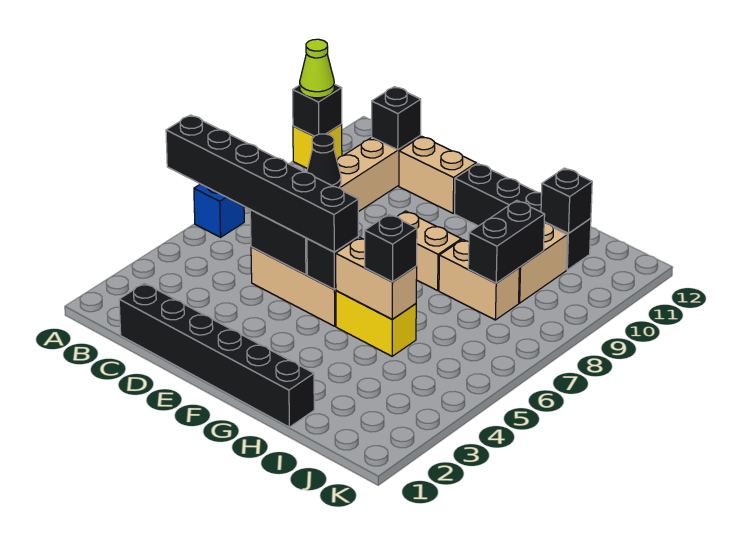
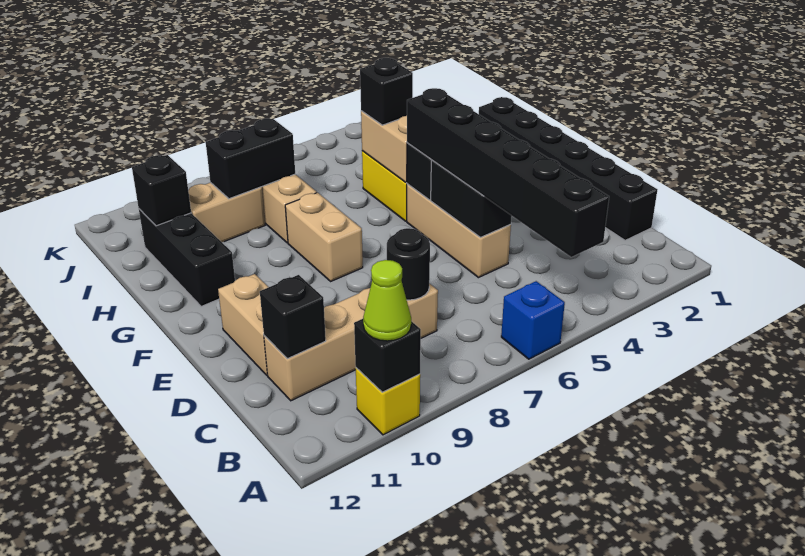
black cone C8 level 2 -> black round brick C8 level 2
black brick F11:I11 level 1 -> black brick G11:I11 level 1

